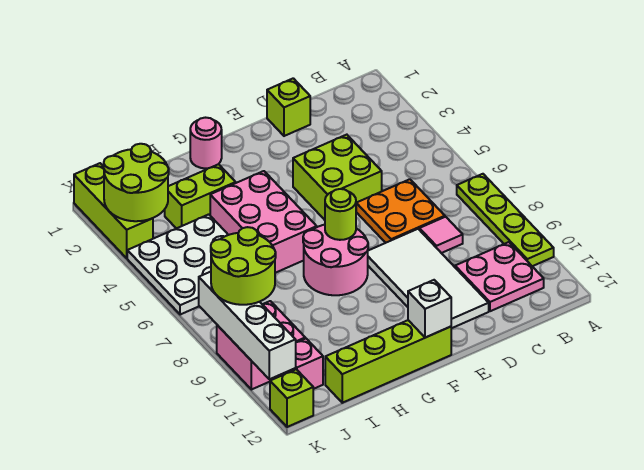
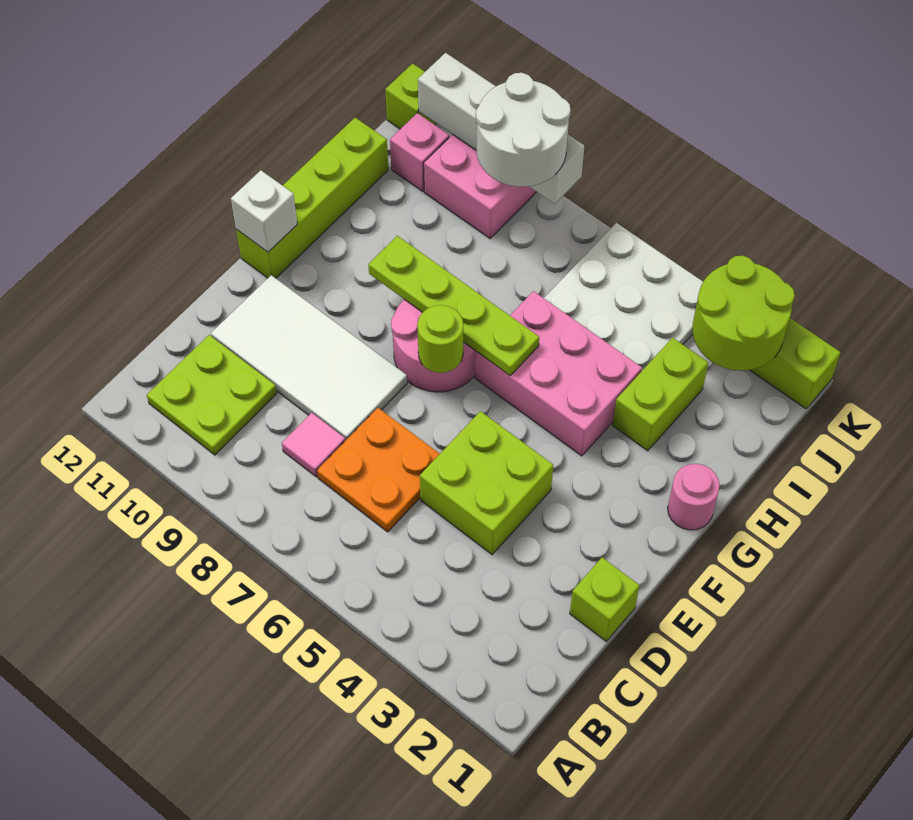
lime plate A7:A10 level 1 -> lime plate G6:G9 level 2
pink plate B10:C11 level 1 -> lime plate B10:C11 level 1
lime round brick J8:K9 level 3 -> white round brick J8:K9 level 3

